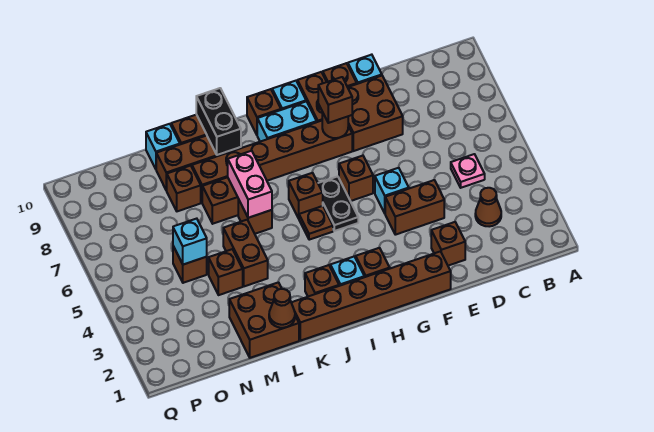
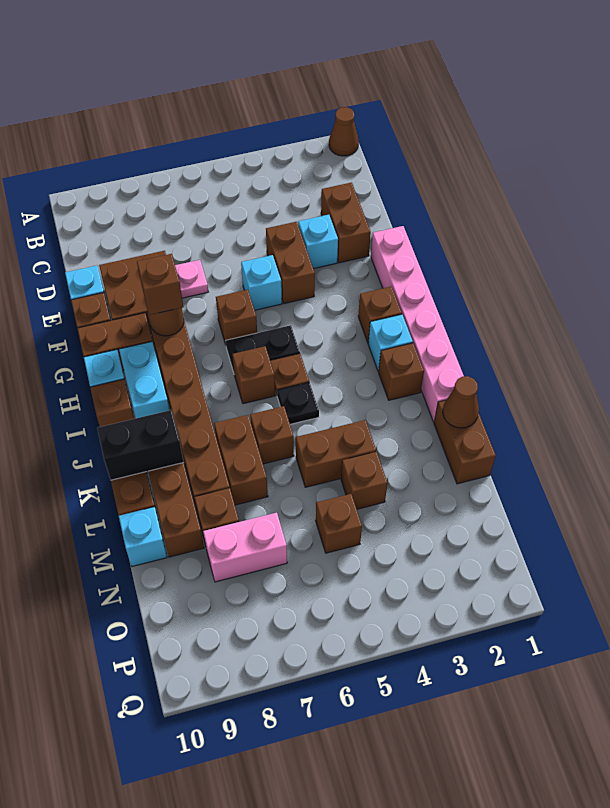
brown cone C3 level 1 -> brown cone A1 level 1
pink plate C5 level 1 -> pink plate E7 level 1
brown brick E2 level 1 -> brown brick D2:E2 level 1
brown brick F1:K1 level 1 -> pink brick F1:K1 level 1
none -> black plate J5 level 1
pink brick K6:K7 level 2 -> pink brick N7:N8 level 1
brown brick L1:M2 level 1 -> brown brick L1:M1 level 1
cyan brick N5 level 2 -> cyan brick E3 level 1

